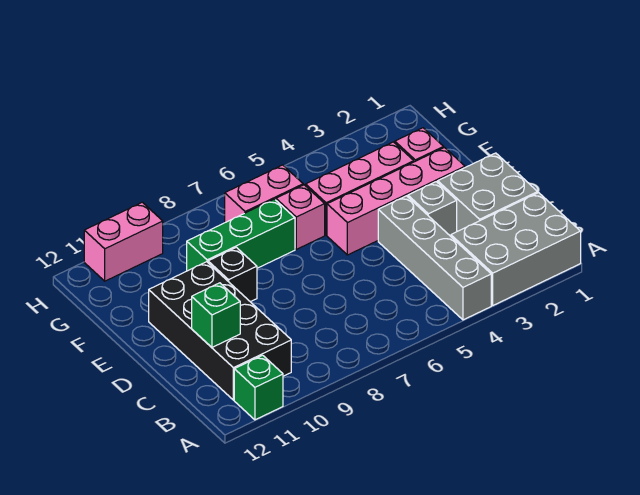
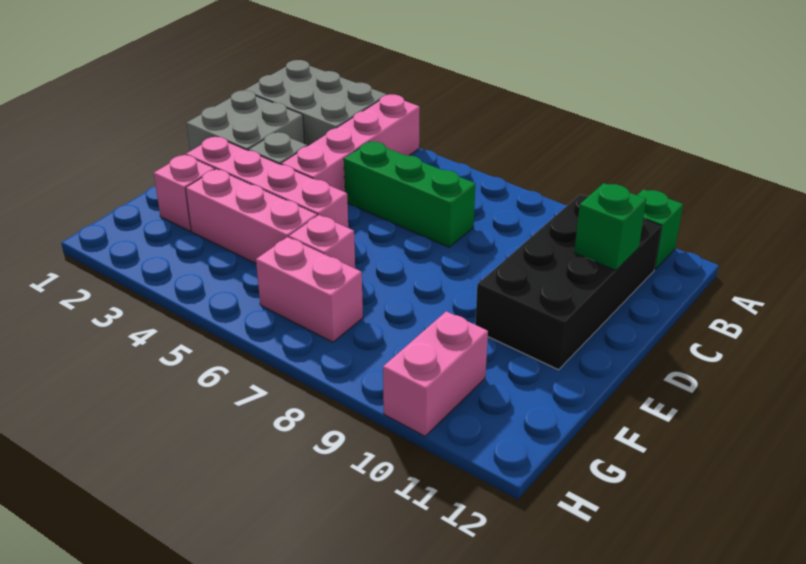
grey brick A4:D4 level 1 -> pink brick A4:D4 level 1
black brick E9 level 1 -> none
green brick F7:F9 level 1 -> green brick C5:C7 level 1
pink brick H10:H11 level 1 -> pink brick G10:H10 level 1

